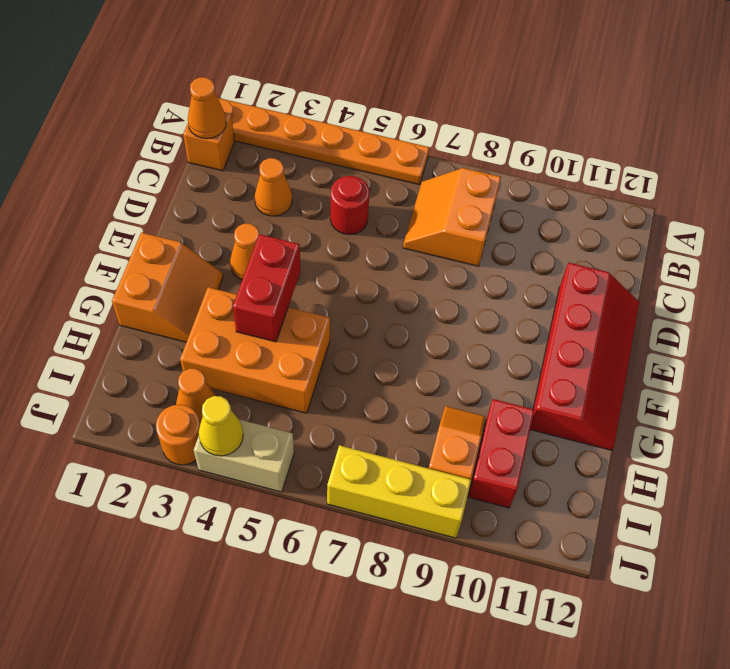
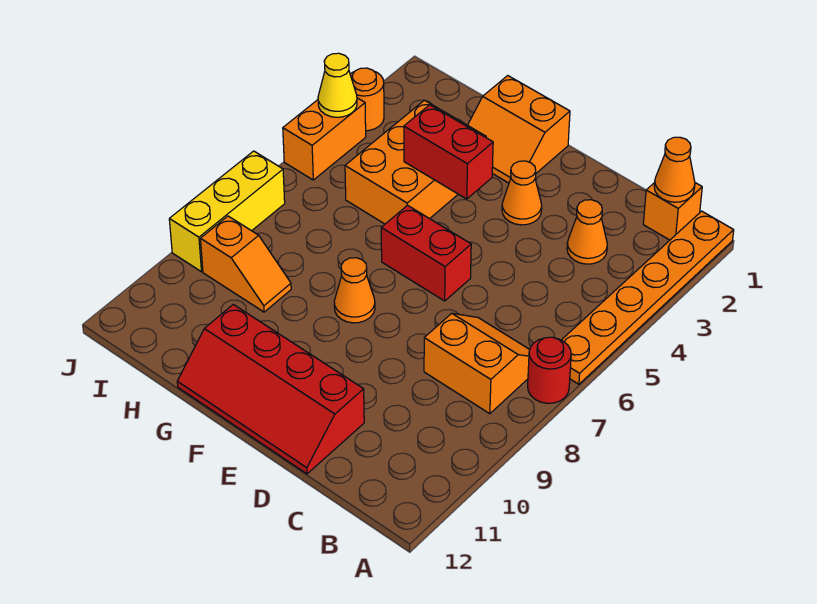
red round brick C5 level 1 -> red round brick A7 level 1
red brick H10:I10 level 1 -> red brick E6:F6 level 1
orange cone I3 level 1 -> orange cone F8 level 1
tan brick J4:J5 level 1 -> orange brick J4:J5 level 1

